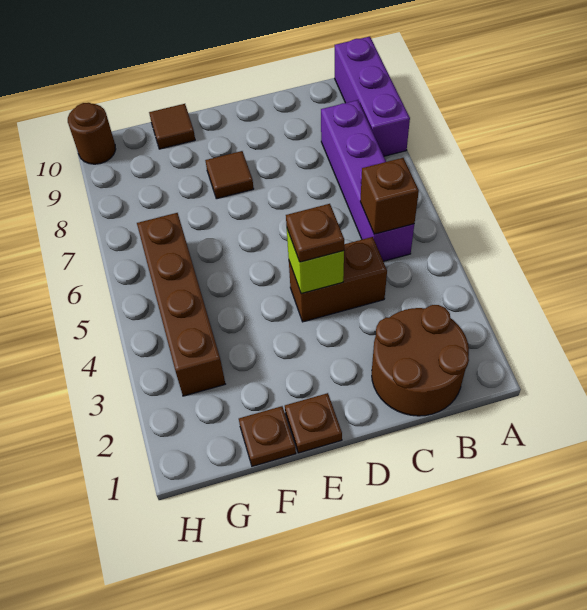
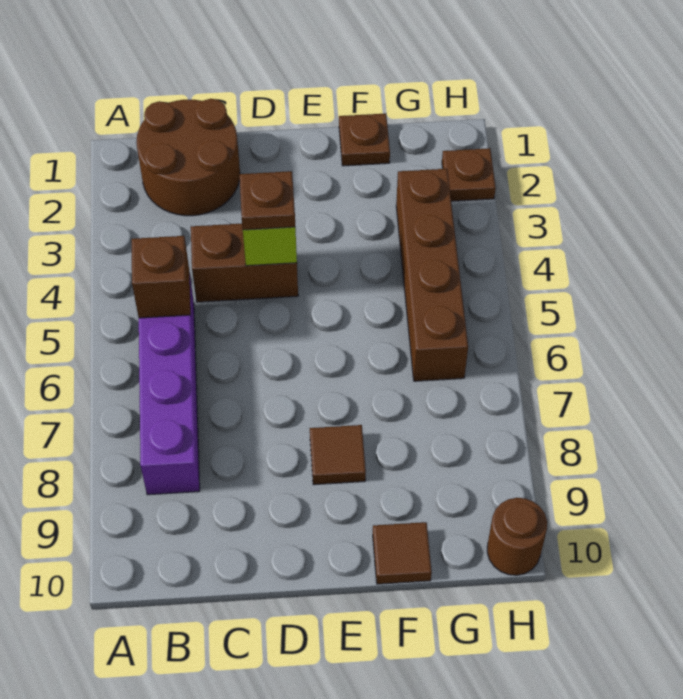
purple brick A8:A10 level 1 -> none
brown plate E1 level 1 -> brown plate H2 level 1

